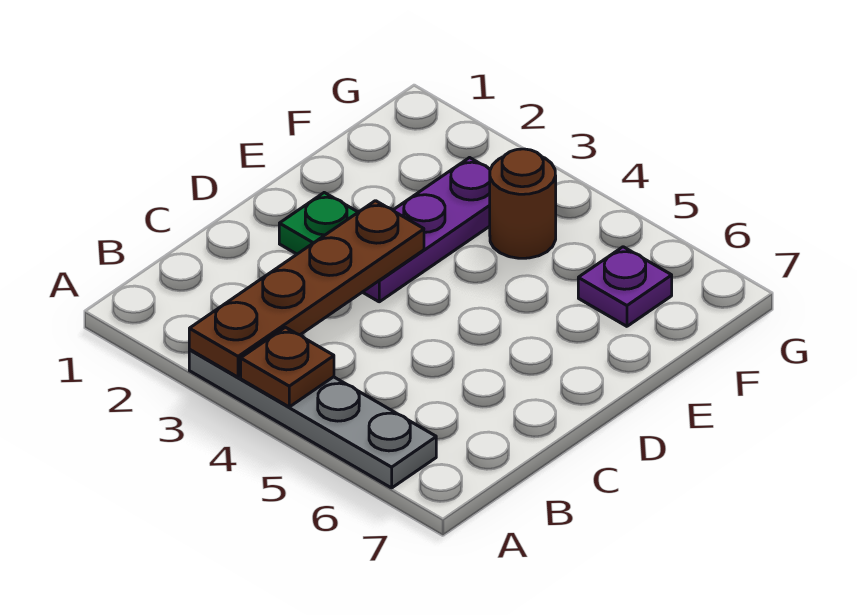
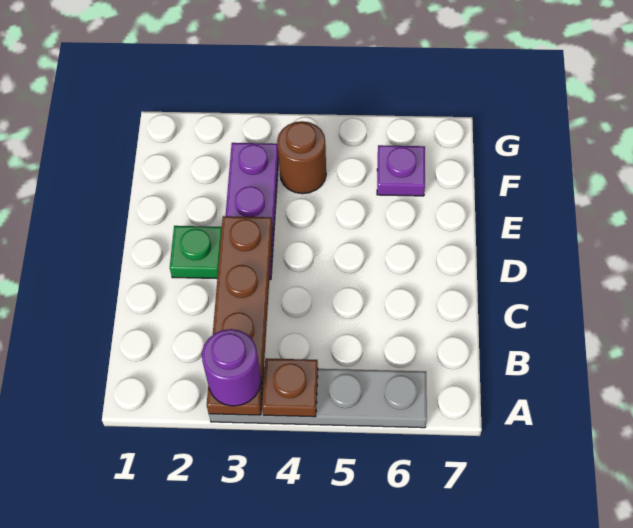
none -> purple round brick A3 level 3

